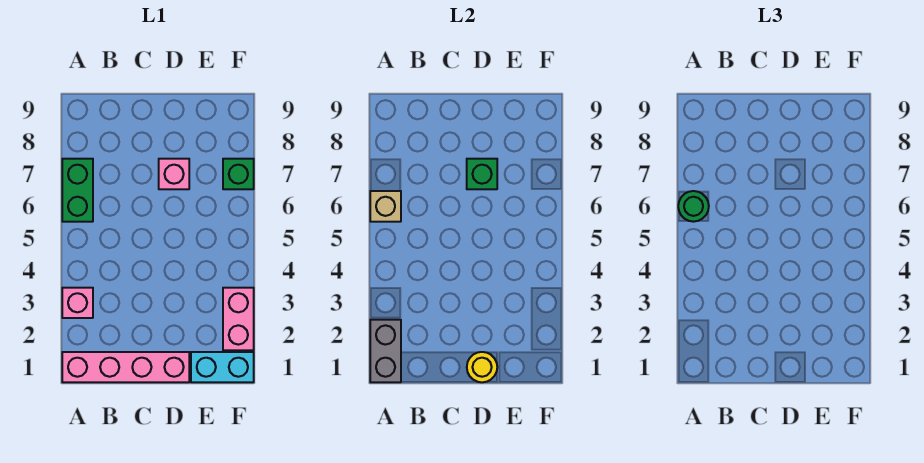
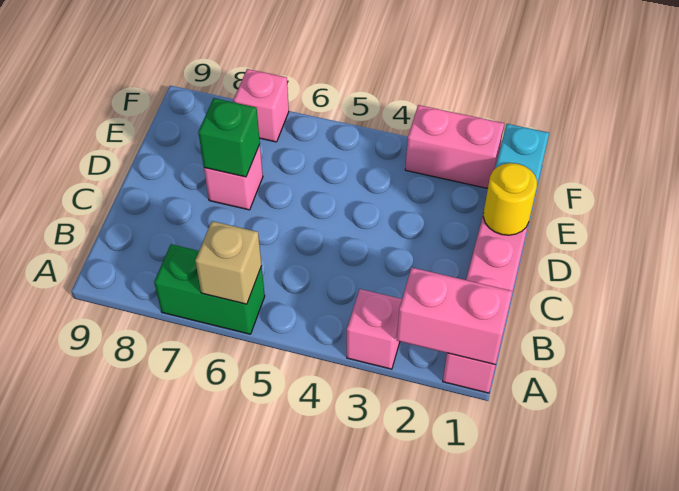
grey brick A1:A2 level 2 -> pink brick A1:A2 level 2
green round brick A6 level 3 -> none
green brick F7 level 1 -> pink brick F7 level 1

